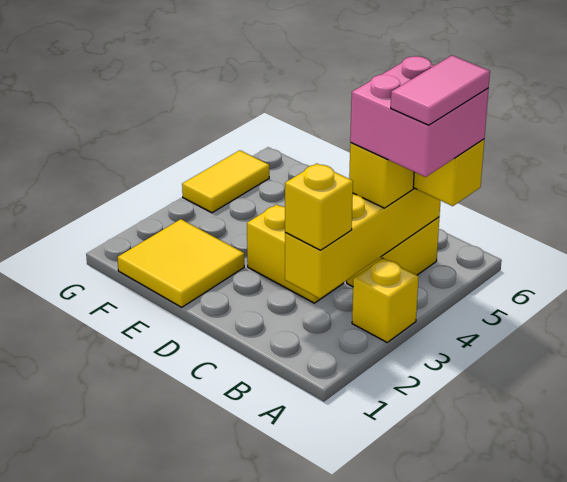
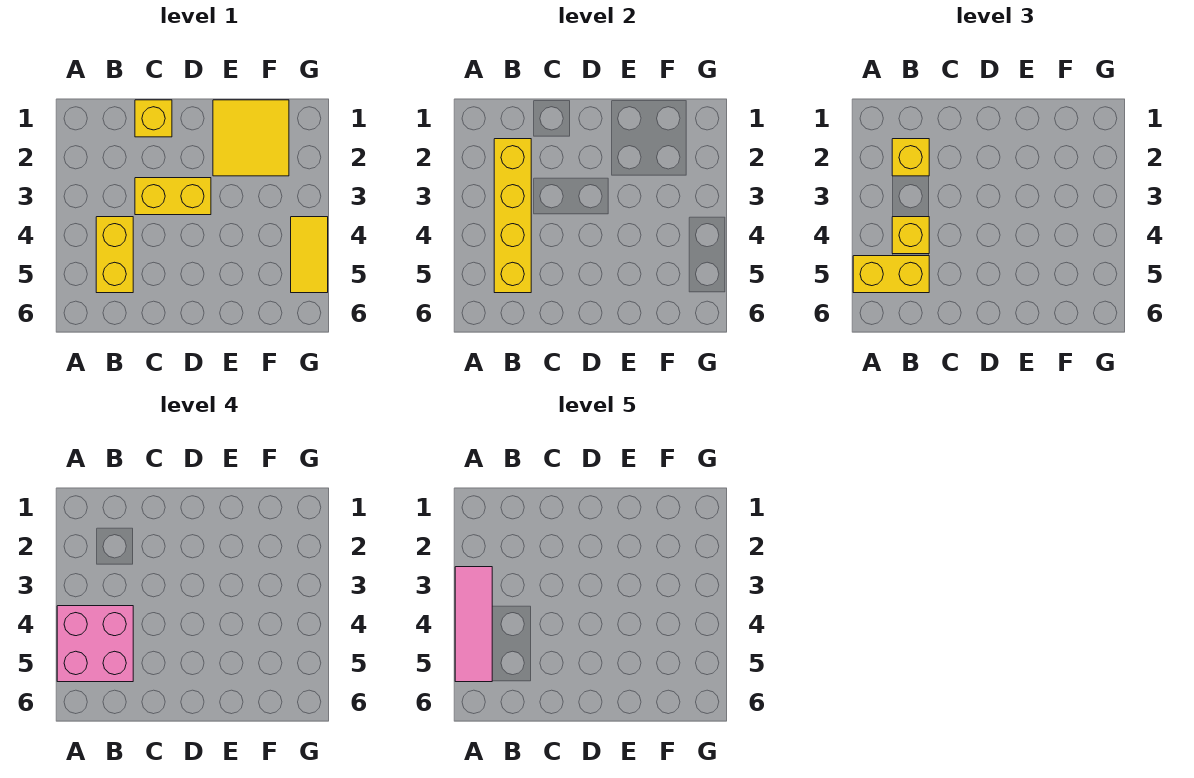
yellow brick A3 level 1 -> yellow brick C1 level 1
pink tile A4:A5 level 5 -> pink tile A3:A5 level 5

